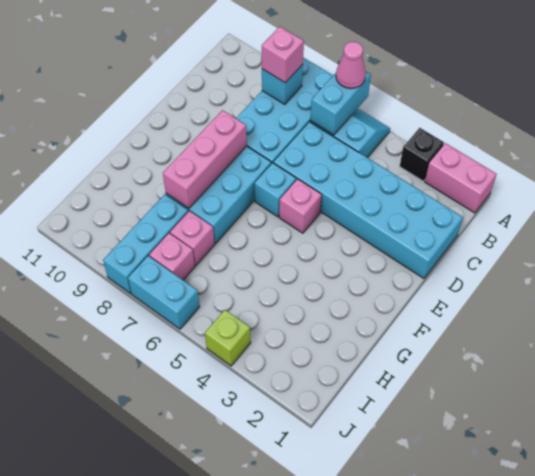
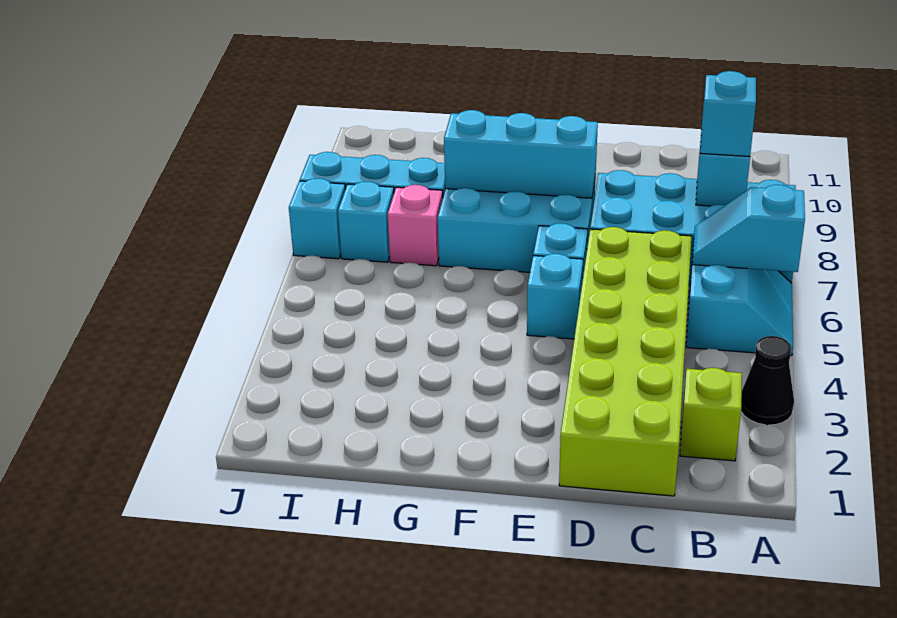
pink brick A1:A2 level 1 -> none
black brick A3 level 1 -> black cone A3 level 1
cyan brick A6:B6 level 2 -> cyan slope A6:B6 level 2 top A
pink cone A6 level 3 -> none
pink brick B8 level 3 -> cyan brick B8 level 3
cyan brick C1:D6 level 1 -> lime brick C1:D6 level 1
pink brick E5 level 1 -> cyan brick E5 level 1
pink brick E8:G8 level 2 -> cyan brick E8:G8 level 2
pink brick I7 level 1 -> cyan brick I7 level 1
lime brick J4 level 1 -> lime brick B2 level 1
cyan brick J6:J7 level 1 -> cyan brick J7 level 1

